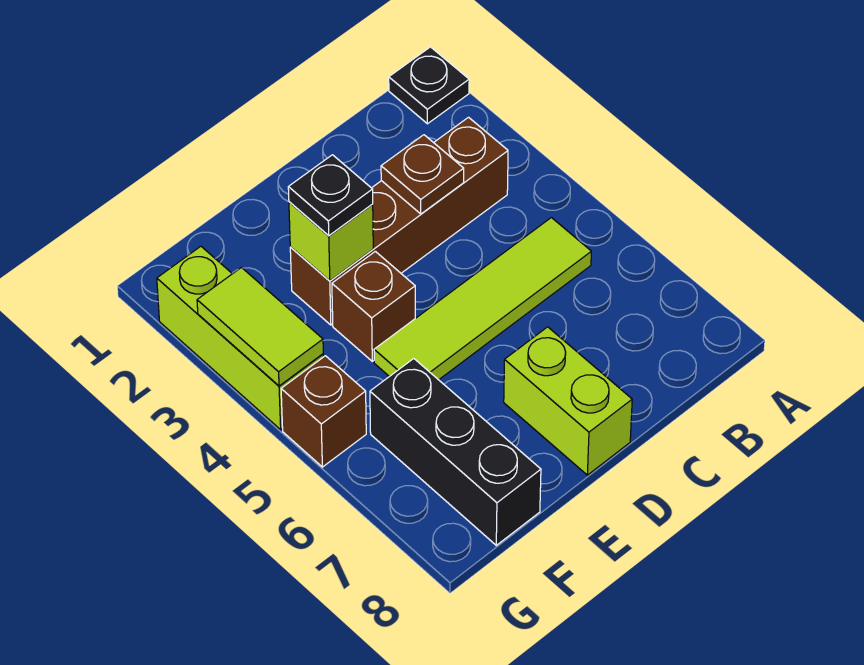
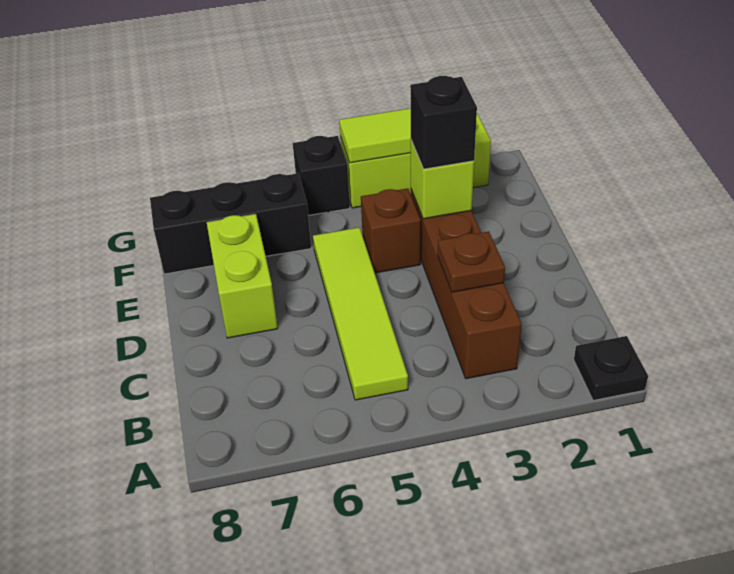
lime brick D7:D8 level 1 -> lime brick D7:E7 level 1
black plate E3 level 3 -> black brick E3 level 3
brown brick G5 level 1 -> black brick G5 level 1

